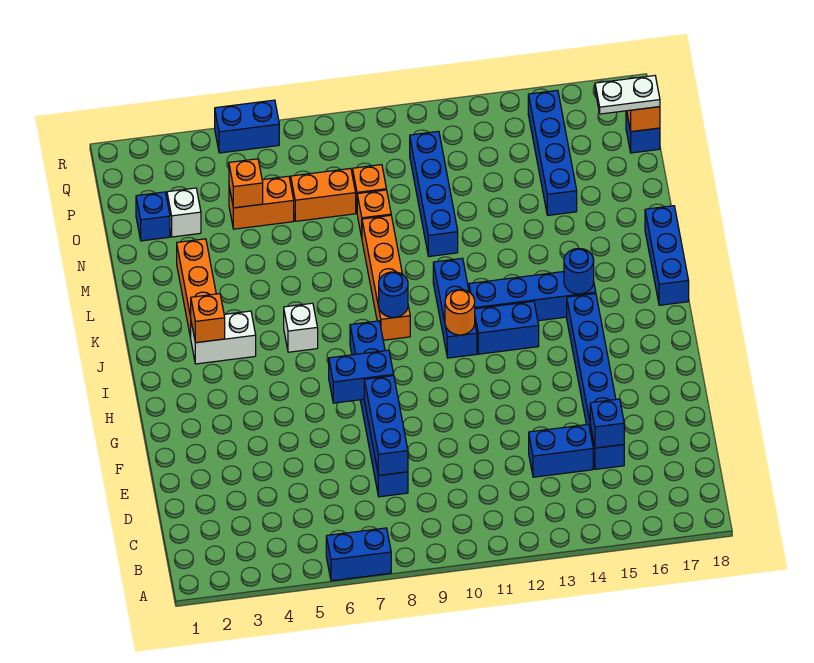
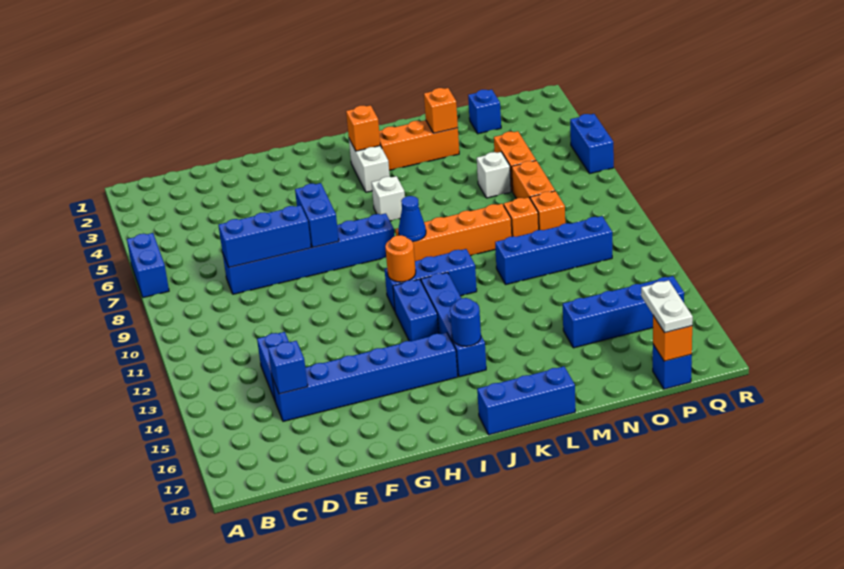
blue round brick J9 level 2 -> blue cone J9 level 2
white brick O3 level 1 -> white brick N6 level 1
orange brick O5 level 2 -> orange brick M3 level 2

